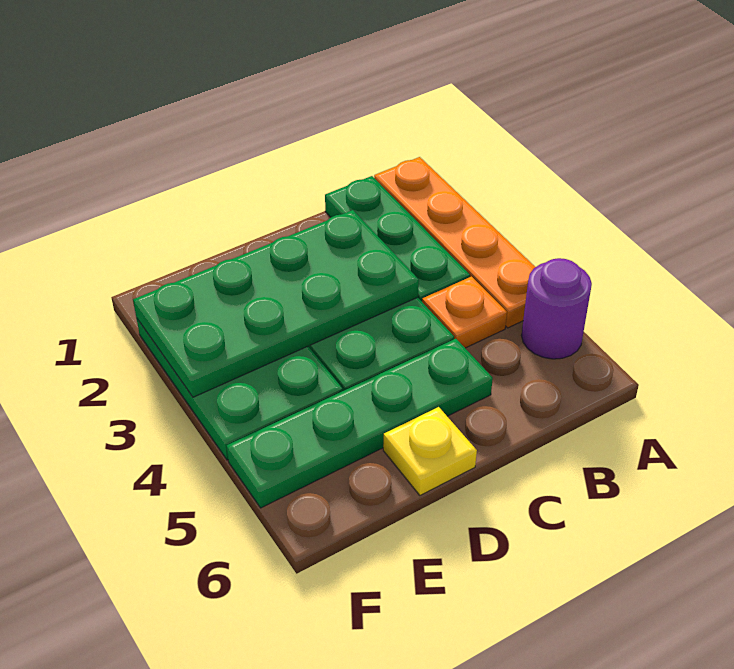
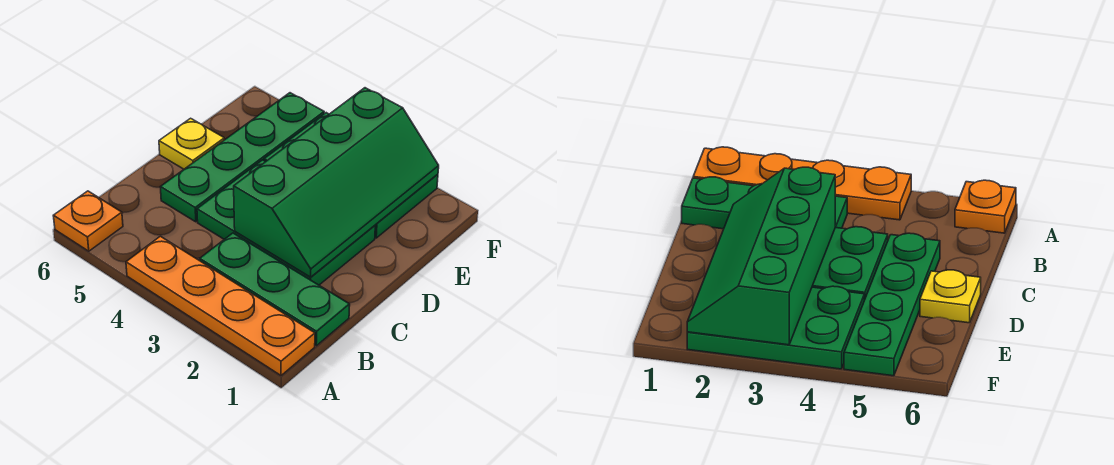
purple round brick A5 level 1 -> none
orange plate B4 level 1 -> orange plate A6 level 1
green plate C2:F3 level 2 -> green slope C2:F3 level 2 top 3

